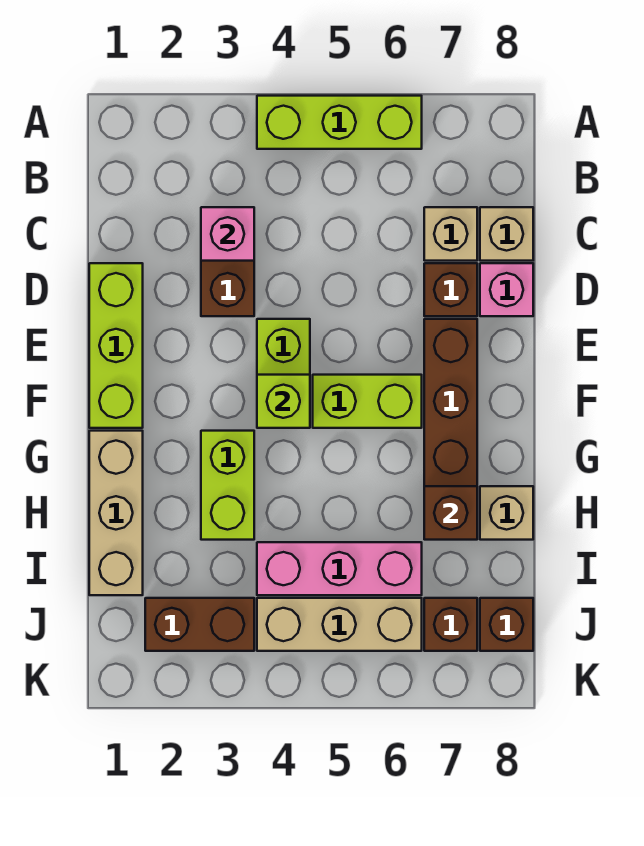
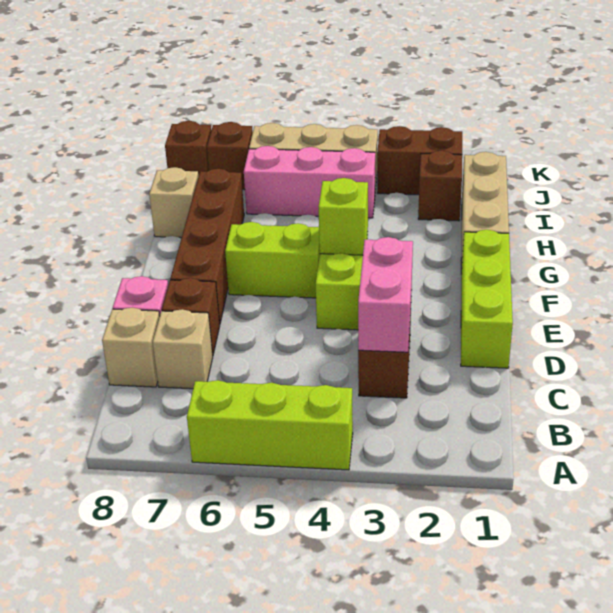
pink brick C3 level 2 -> pink brick C3:D3 level 2
lime brick G3:H3 level 1 -> none
brown brick H7 level 2 -> brown brick I2 level 1

